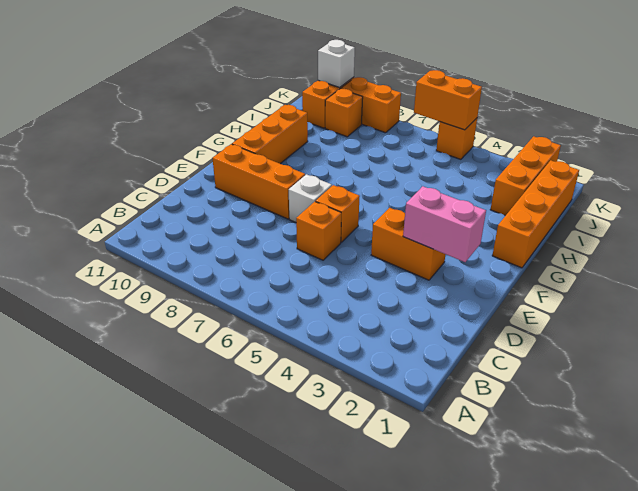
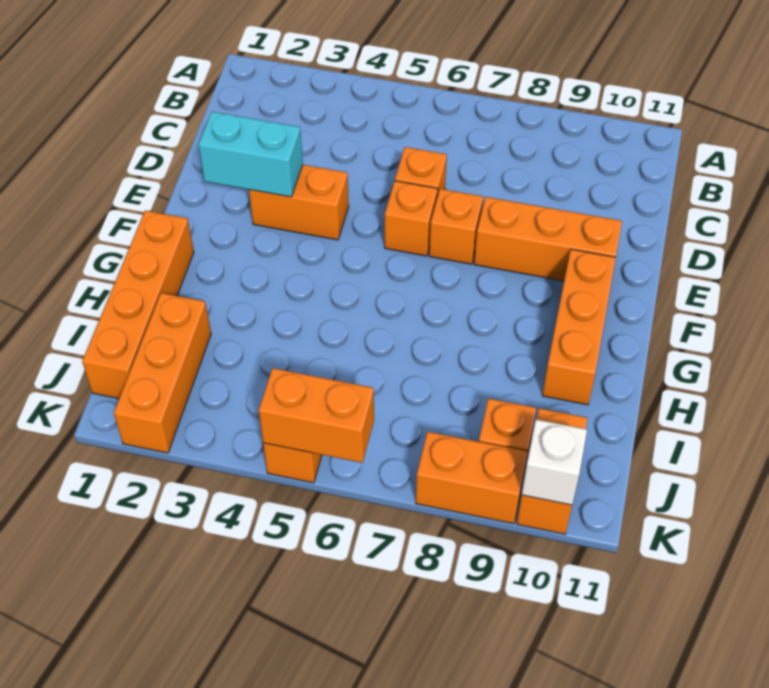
pink brick E2:E3 level 2 -> cyan brick E2:E3 level 2
white brick E7 level 1 -> orange brick E7 level 1

